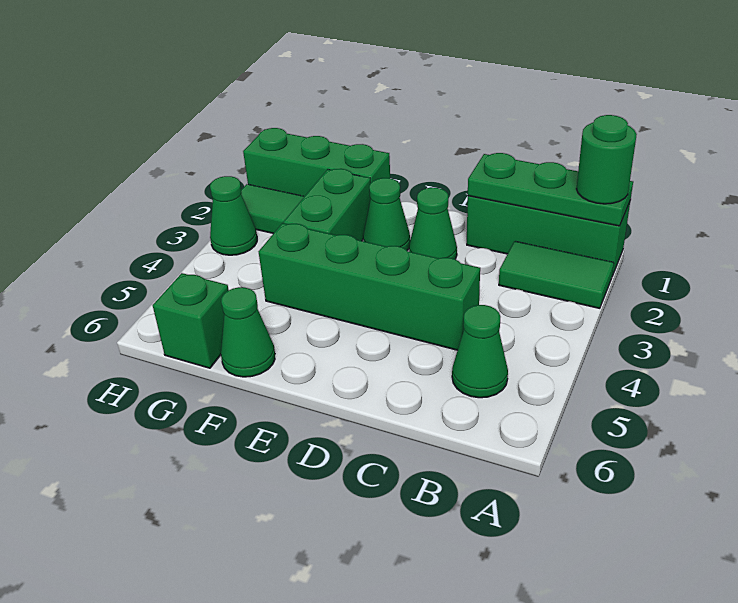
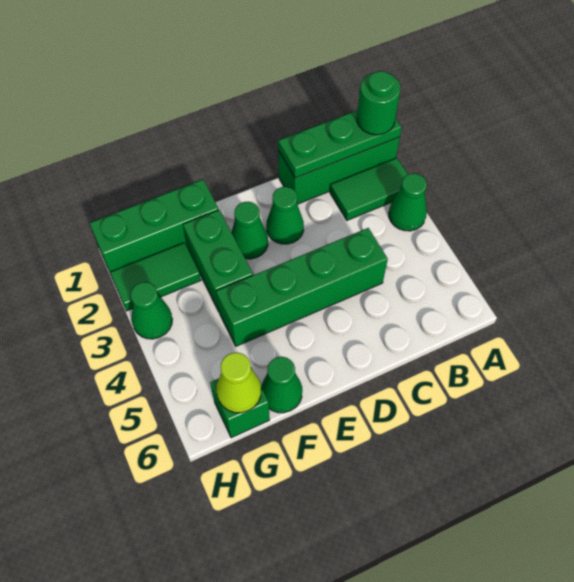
green cone B5 level 1 -> green cone A3 level 1
none -> lime cone G6 level 2

